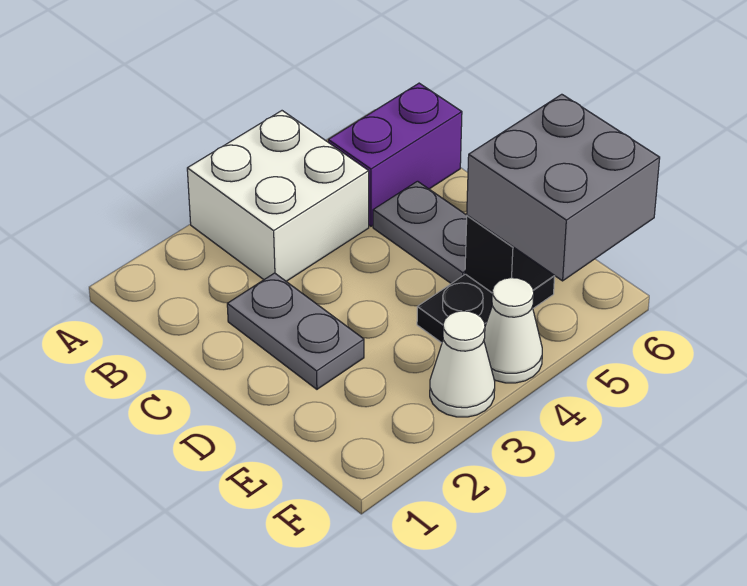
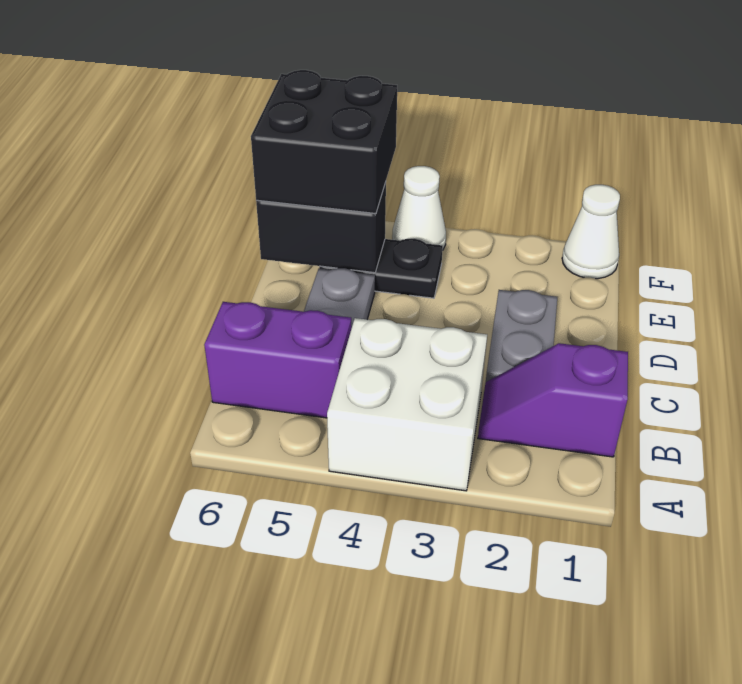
none -> purple slope B1:B2 level 1 top 1
grey brick E5:F6 level 3 -> black brick E5:F6 level 3
white cone F3 level 1 -> white cone F1 level 1

